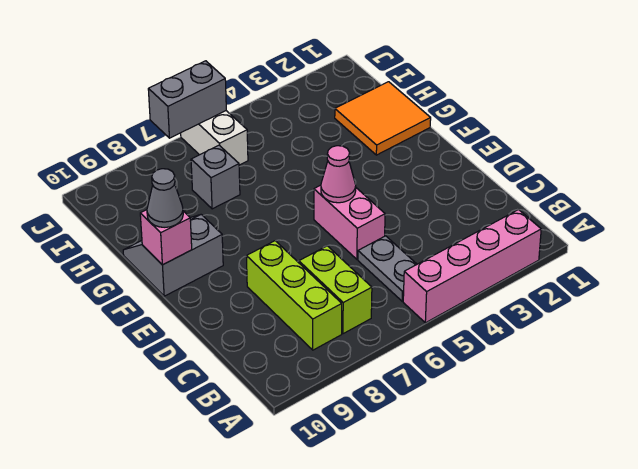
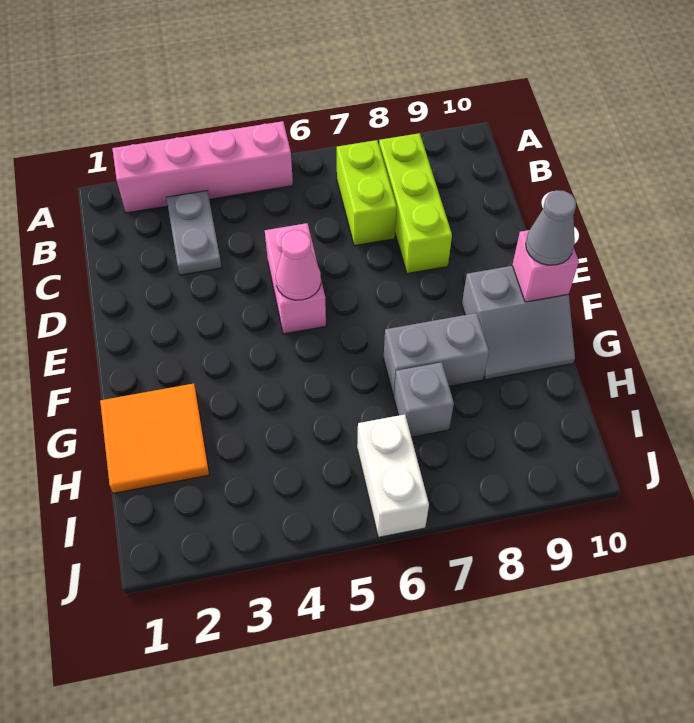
grey plate B5:C5 level 1 -> grey plate B3:C3 level 1
grey brick J6:J7 level 2 -> grey brick G7:G8 level 1

